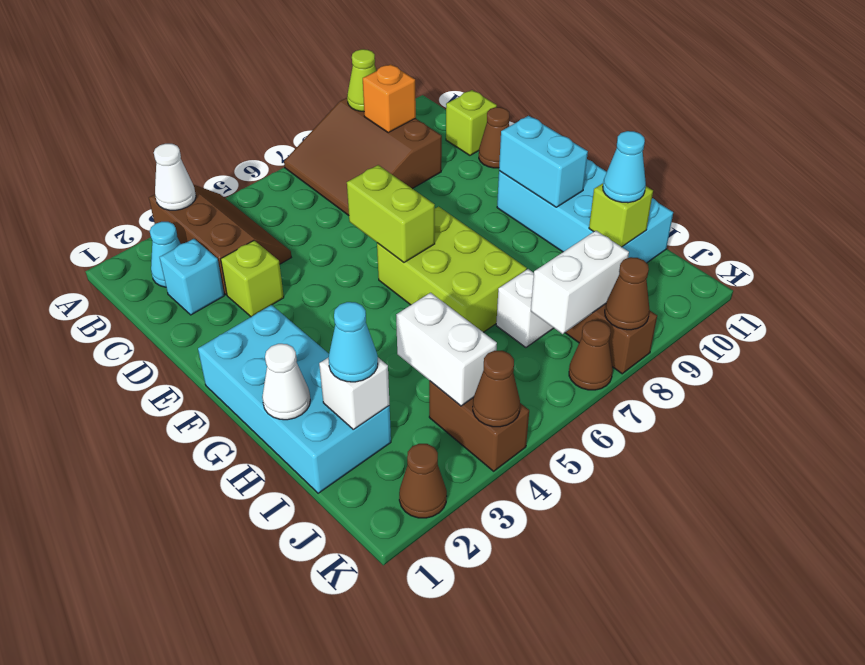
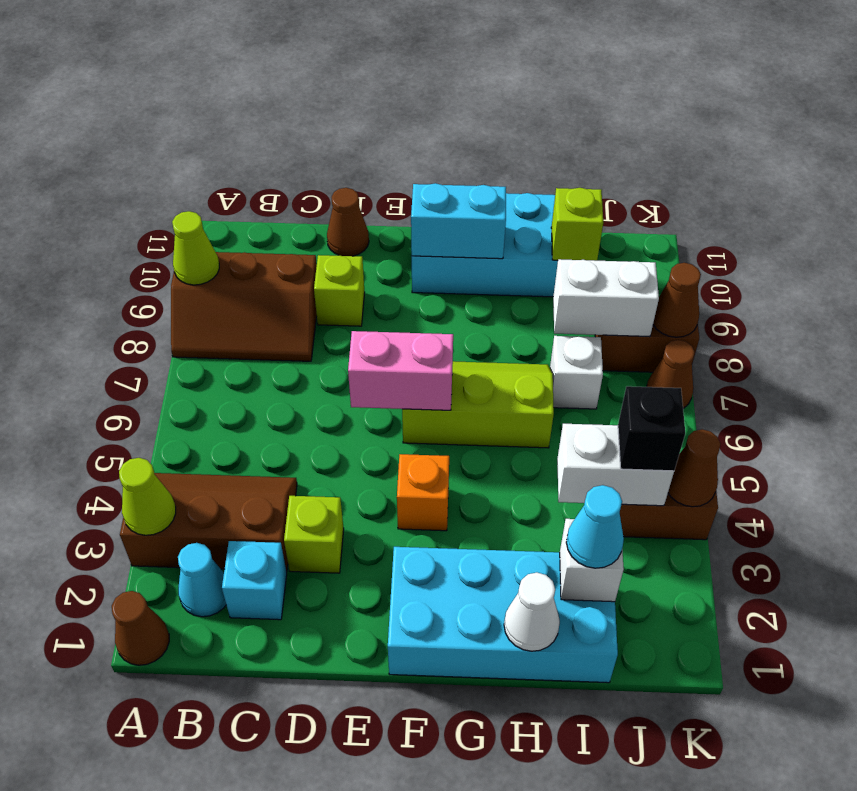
white cone A3 level 2 -> lime cone A3 level 2
brown slope A7:C9 level 1 top 9 -> brown slope A8:C9 level 1 top 9
orange brick B9 level 2 -> orange brick F4 level 1
lime brick C11 level 1 -> lime brick D9 level 1
lime brick E6:F6 level 2 -> pink brick E6:F6 level 2
lime brick F6:H7 level 1 -> lime slope F6:H7 level 1 top 6
cyan cone I10 level 3 -> none
none -> black brick J4 level 3
white brick J7:J8 level 2 -> white brick I8:J8 level 2
brown cone K2 level 1 -> brown cone A1 level 1

